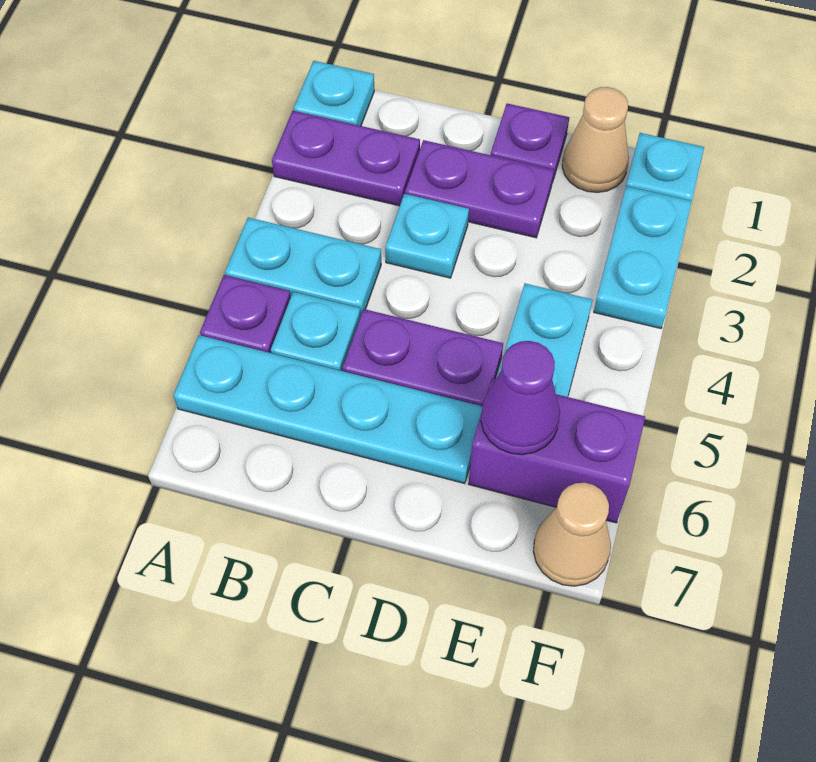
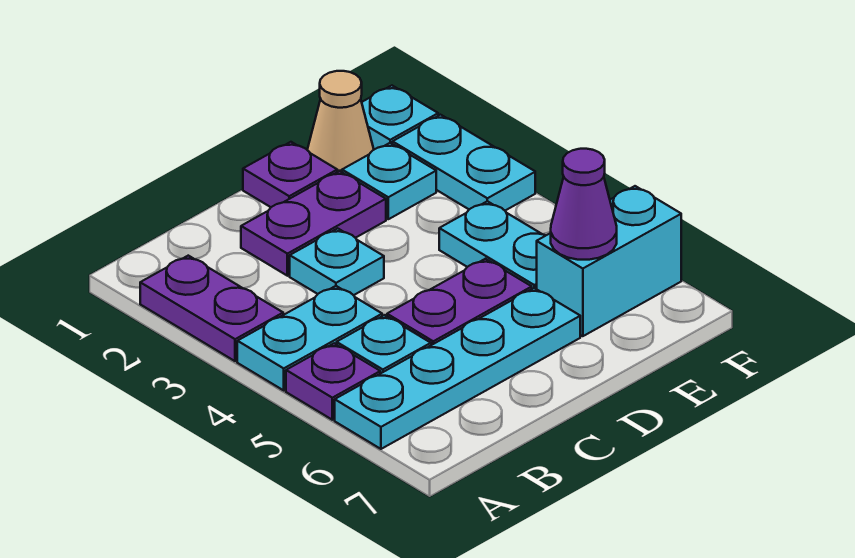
cyan plate A1 level 1 -> cyan plate E2 level 1
purple plate A2:B2 level 1 -> purple plate A2:A3 level 1
purple brick E6:F6 level 1 -> cyan brick E6:F6 level 1
tan cone F7 level 1 -> none

